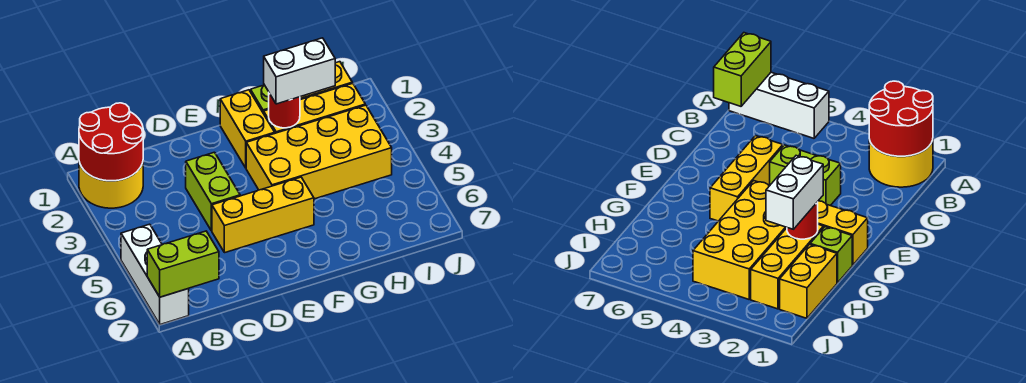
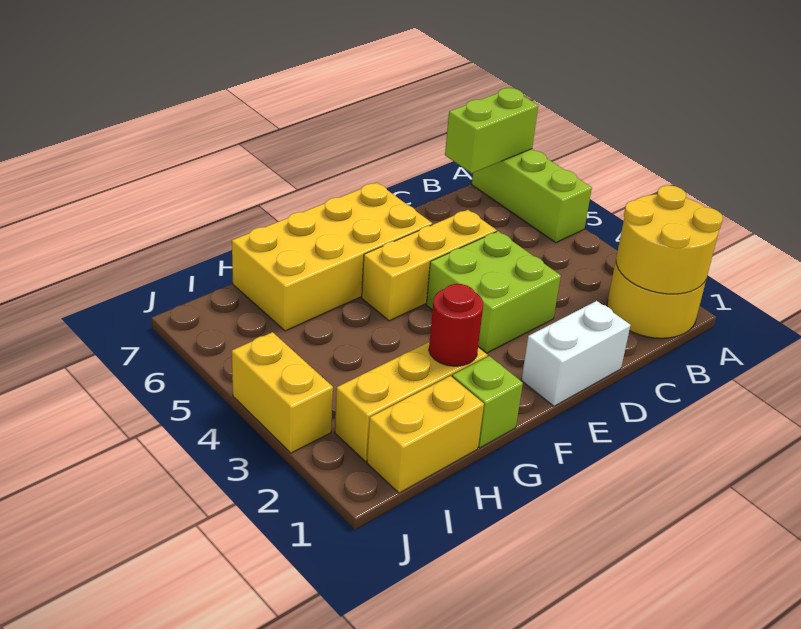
red round brick A1:B2 level 2 -> yellow round brick A1:B2 level 2
white brick A5:A7 level 1 -> lime brick A5:A7 level 1
lime brick D3:D4 level 1 -> lime brick D3:E4 level 1
yellow brick F1:F2 level 1 -> yellow brick J3:J4 level 1
yellow brick F3:I4 level 1 -> yellow brick E6:H7 level 1
white brick G2:H2 level 3 -> white brick D1:E1 level 1

